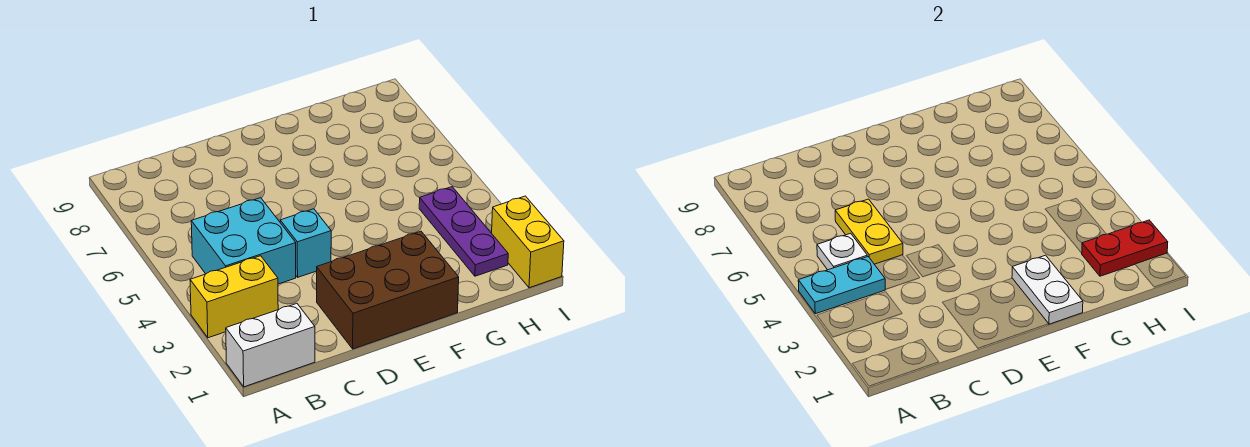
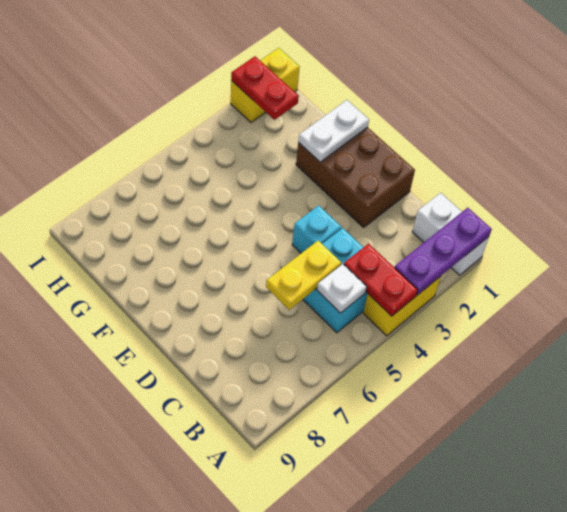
yellow brick A3:B3 level 1 -> yellow brick A3:A4 level 1
cyan plate A4:B4 level 2 -> red plate A4:B4 level 2
purple plate H2:H4 level 1 -> purple plate A1:A3 level 2

